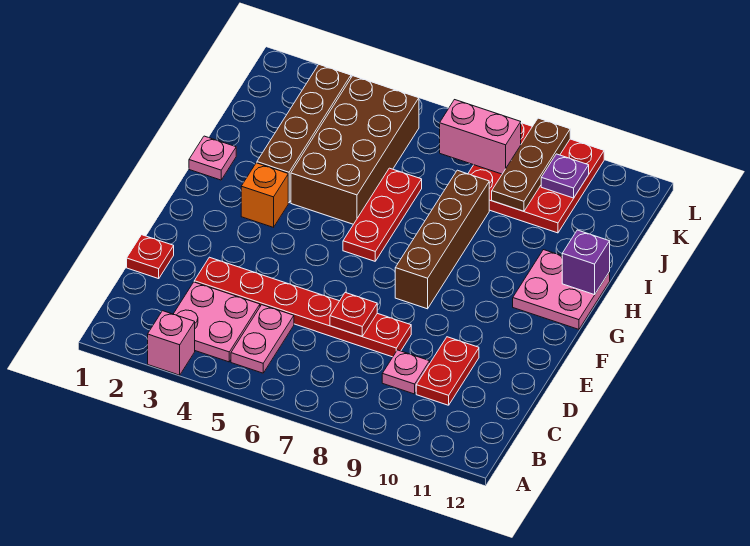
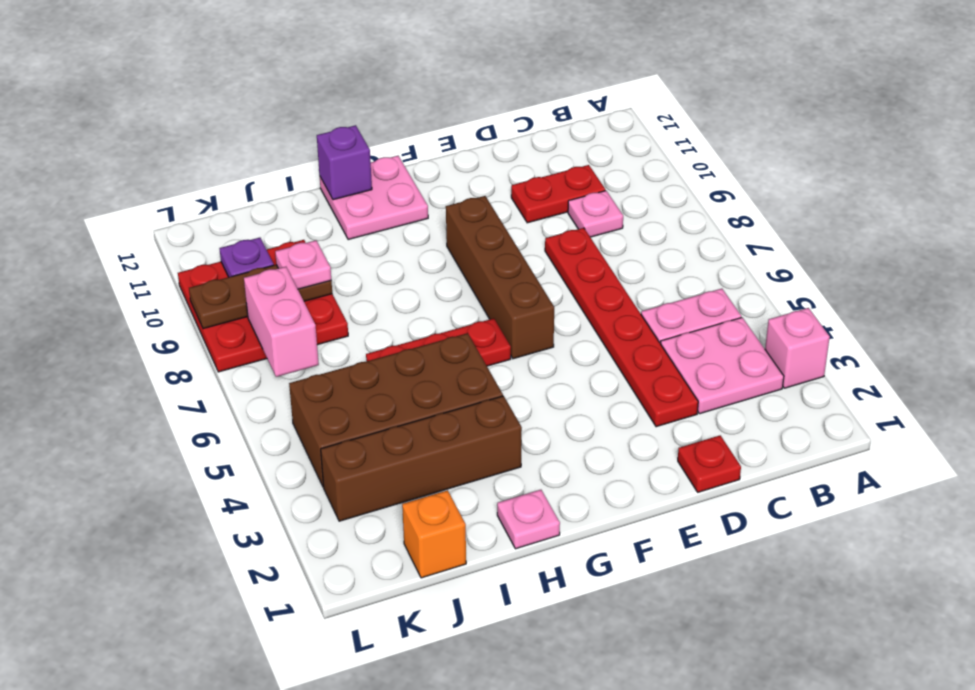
red plate D7 level 2 -> none
brown brick F8:I8 level 1 -> brown brick F6:F9 level 1
orange brick G3 level 1 -> orange brick J1 level 1
none -> pink plate J9 level 3

